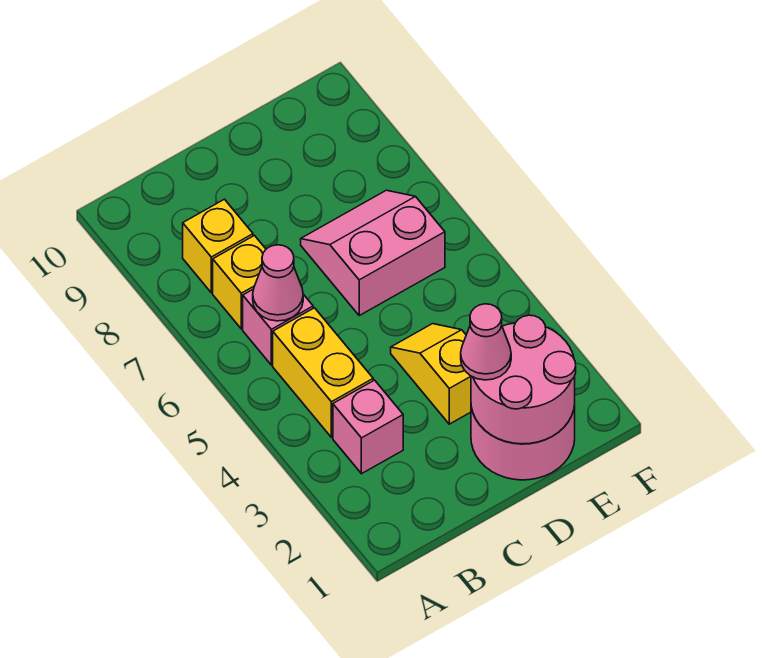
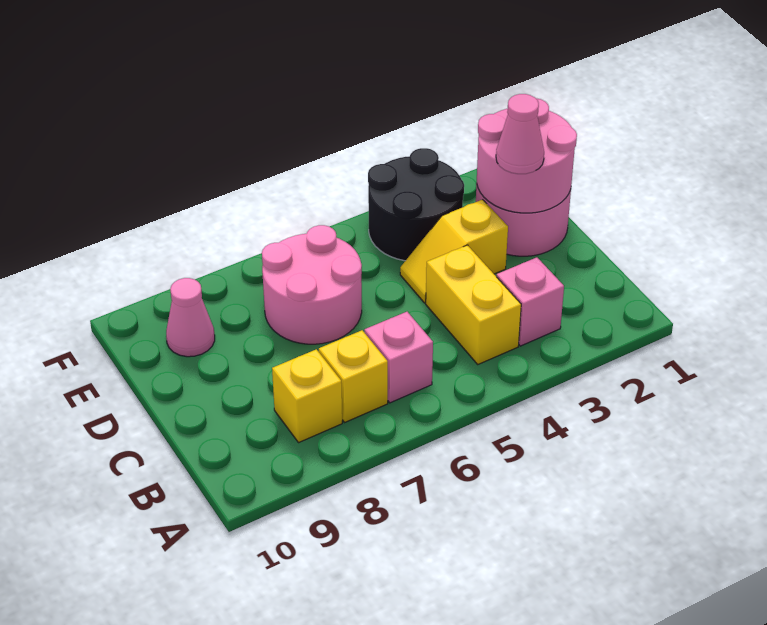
yellow brick B4:B5 level 1 -> yellow brick B4:C4 level 1
pink cone B6 level 2 -> pink cone E9 level 1
pink slope D6:E7 level 1 top 6 -> pink round brick D6:E7 level 1
none -> black round brick E3:F4 level 1

